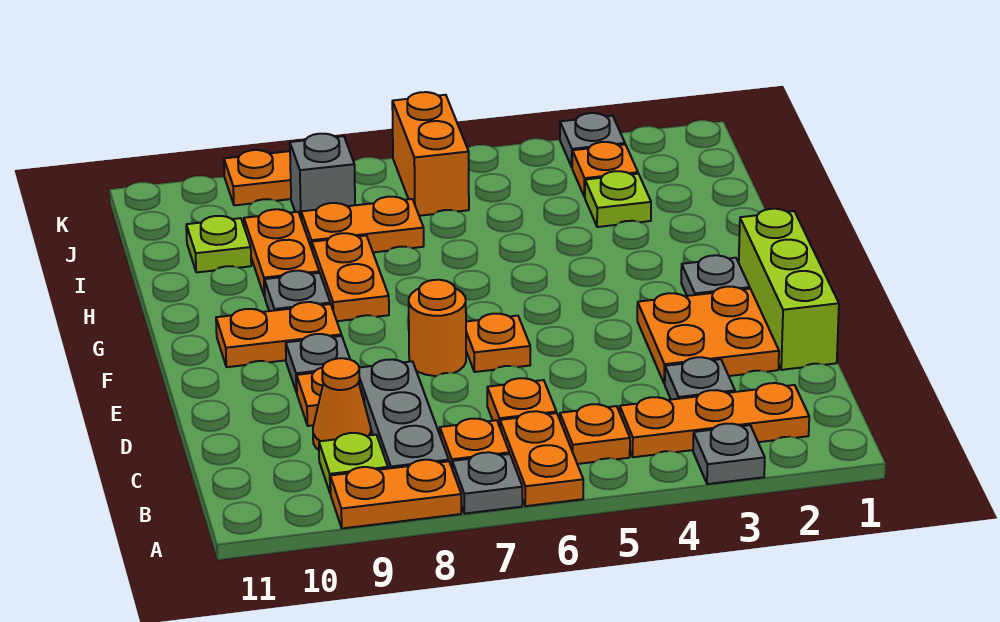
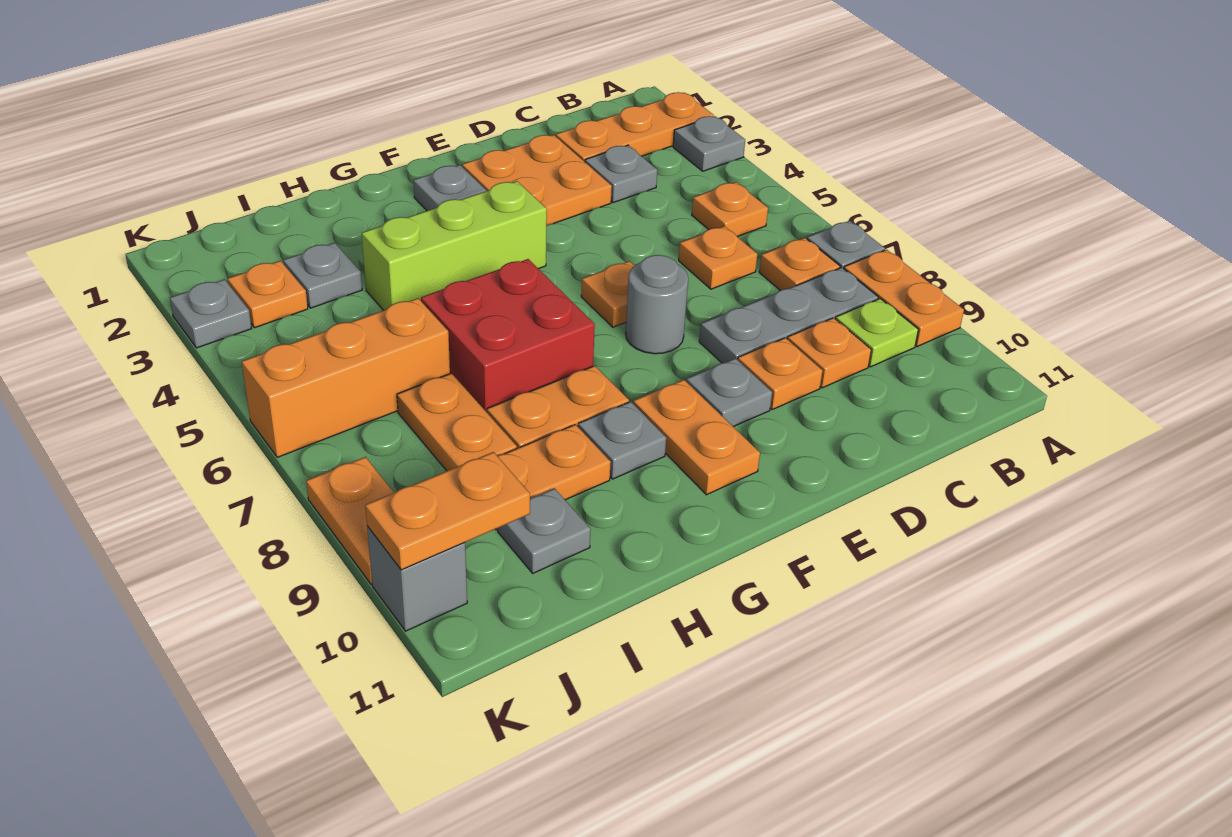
orange plate A6:B6 level 1 -> orange plate J10:K10 level 2
orange plate B2:B4 level 1 -> orange plate A2:C2 level 1
orange cone C9 level 1 -> orange plate C9 level 1
lime brick D1:F1 level 1 -> lime brick F4:H4 level 1
orange round brick E7 level 1 -> grey round brick E7 level 1
none -> red brick G6:H7 level 1
lime plate I3 level 1 -> grey plate I3 level 1
lime plate I10 level 1 -> grey plate I10 level 1
orange brick J6:K6 level 1 -> orange brick I6:K6 level 1
grey brick J8 level 1 -> grey brick K10 level 1

